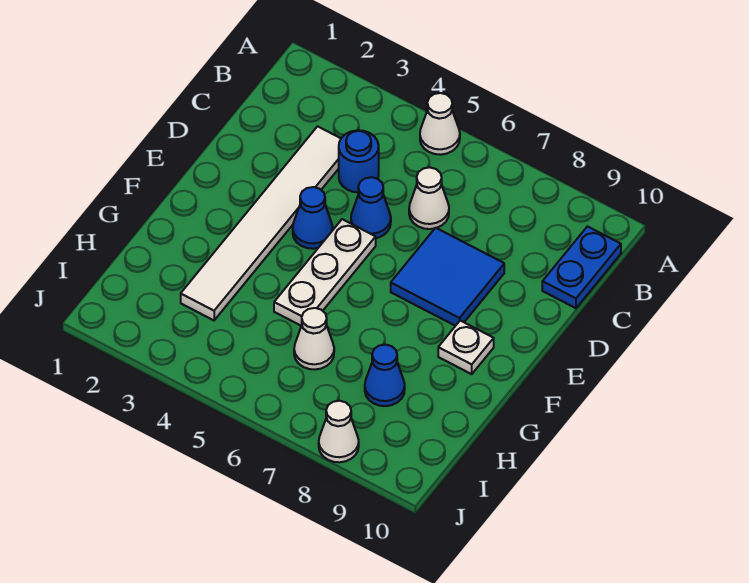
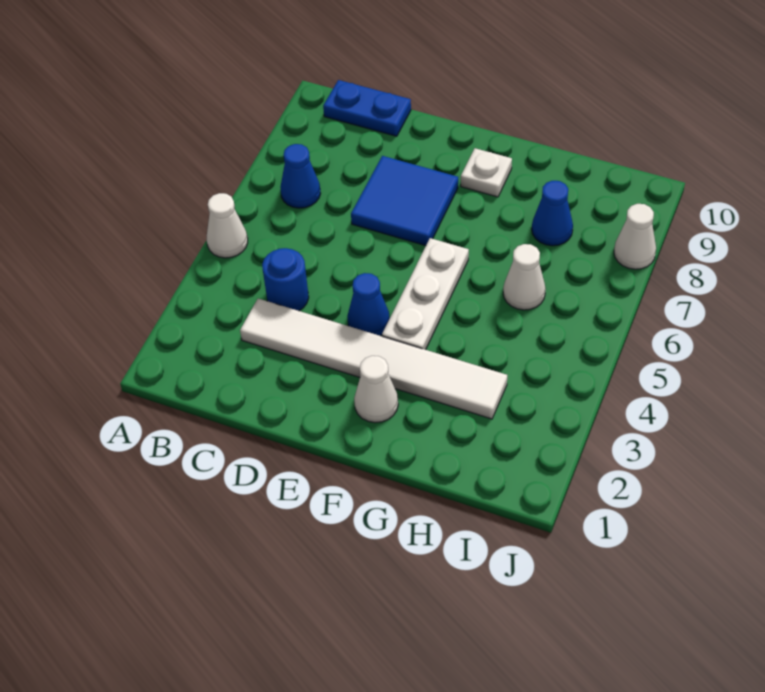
white cone C6 level 1 -> white cone F2 level 1
blue cone D5 level 1 -> blue cone B7 level 1
white plate E5:G5 level 1 -> white plate F4:F6 level 1

